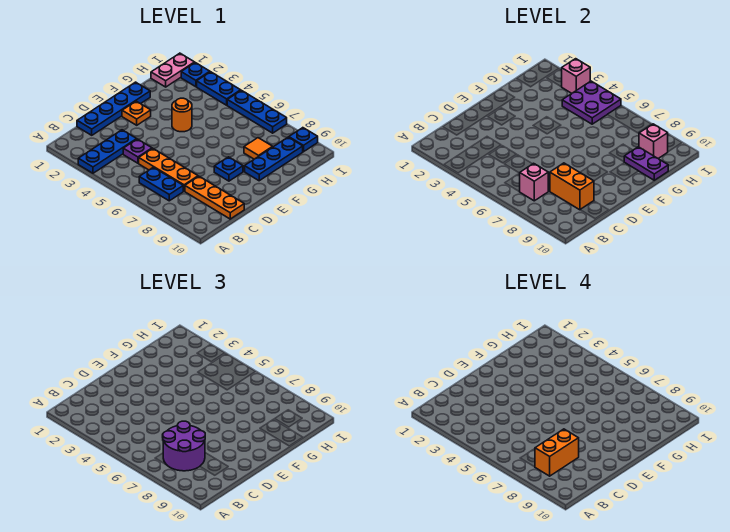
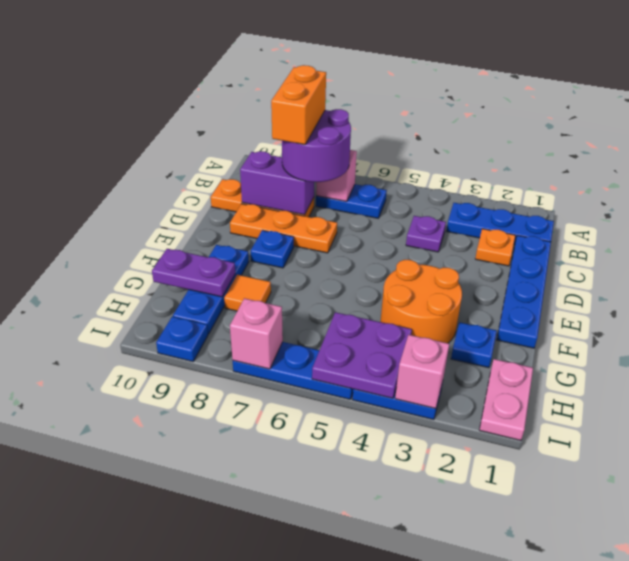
blue plate A3:C3 level 1 -> blue plate B1:B3 level 1
orange plate C5:C7 level 1 -> orange plate D7:D9 level 1
orange brick C8:C9 level 2 -> purple brick C8:C9 level 2
orange plate E2 level 1 -> orange plate C2 level 1
orange round brick F4 level 1 -> orange round brick F3:G4 level 1
pink brick H9 level 2 -> pink brick I7 level 2
blue plate I2 level 1 -> blue plate G2 level 1

